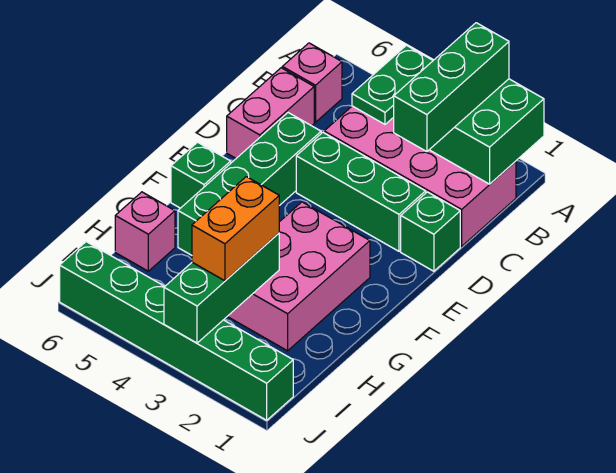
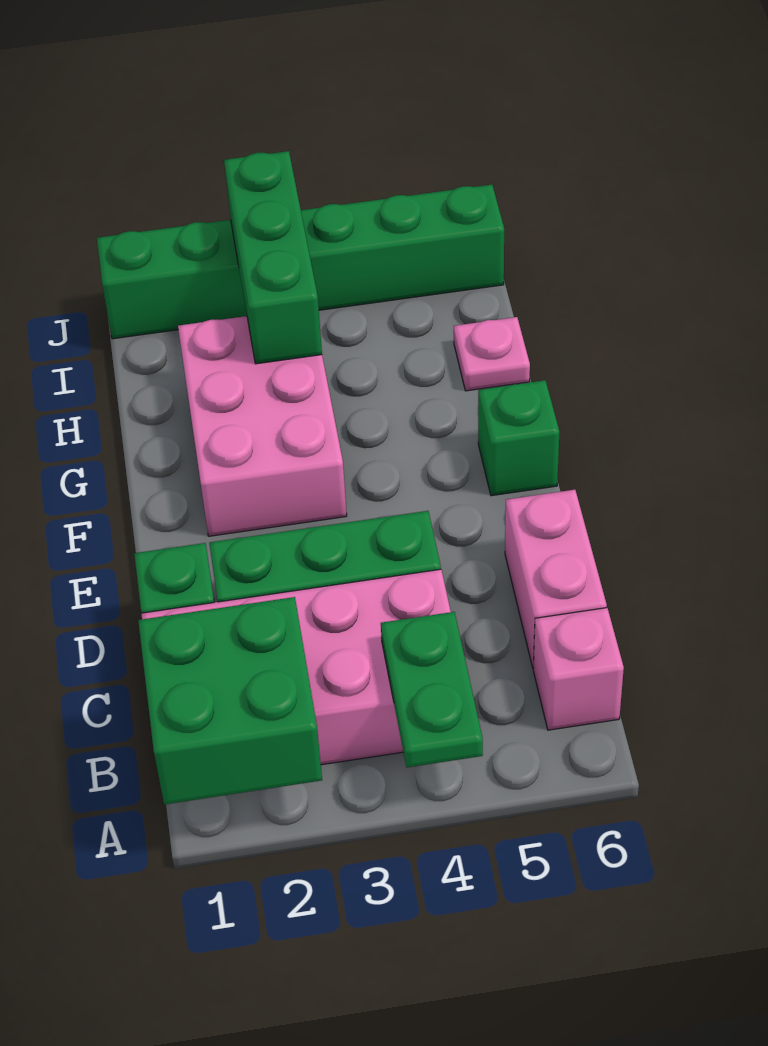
green brick A2:C2 level 3 -> none
green brick D5:G5 level 1 -> none
orange brick H3:I3 level 3 -> none
pink brick H6 level 1 -> pink plate H6 level 1

